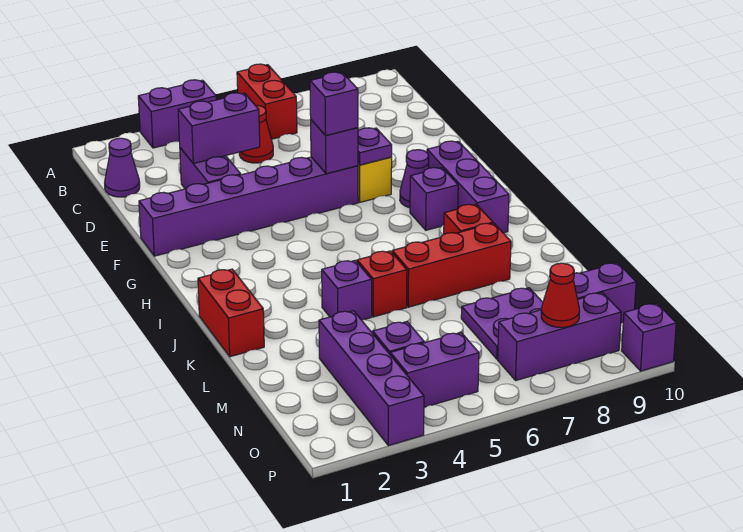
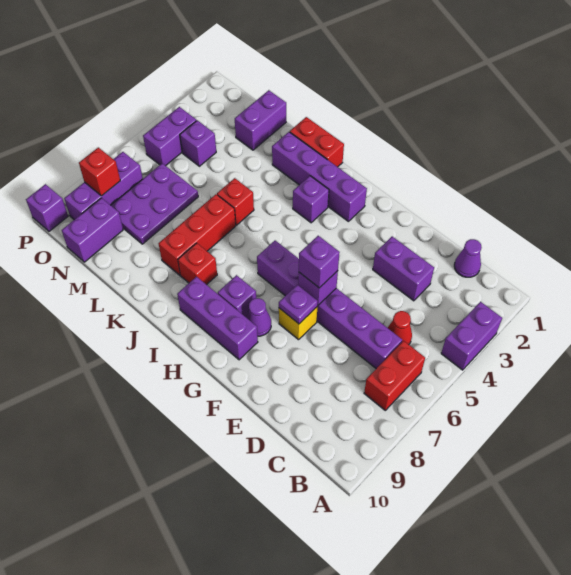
red brick A6:B6 level 1 -> red brick B6:B7 level 1
purple brick D3:D4 level 2 -> purple brick M1:M2 level 1
purple brick F1:F6 level 1 -> purple brick C6:H6 level 1
purple brick K4 level 1 -> purple brick I3 level 1
purple brick M3:P3 level 1 -> purple brick H2:K2 level 1
purple plate M7:N8 level 1 -> purple plate M6:N8 level 1
red cone O8 level 2 -> red brick O8 level 2

